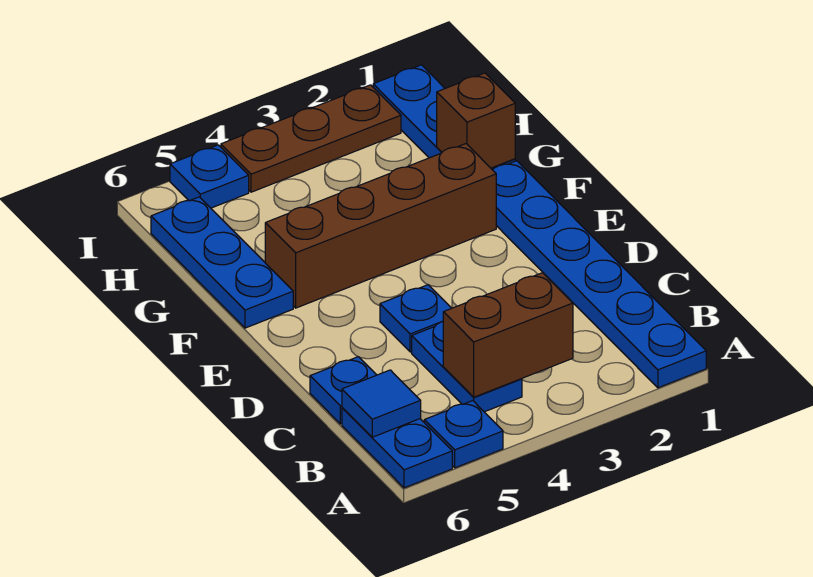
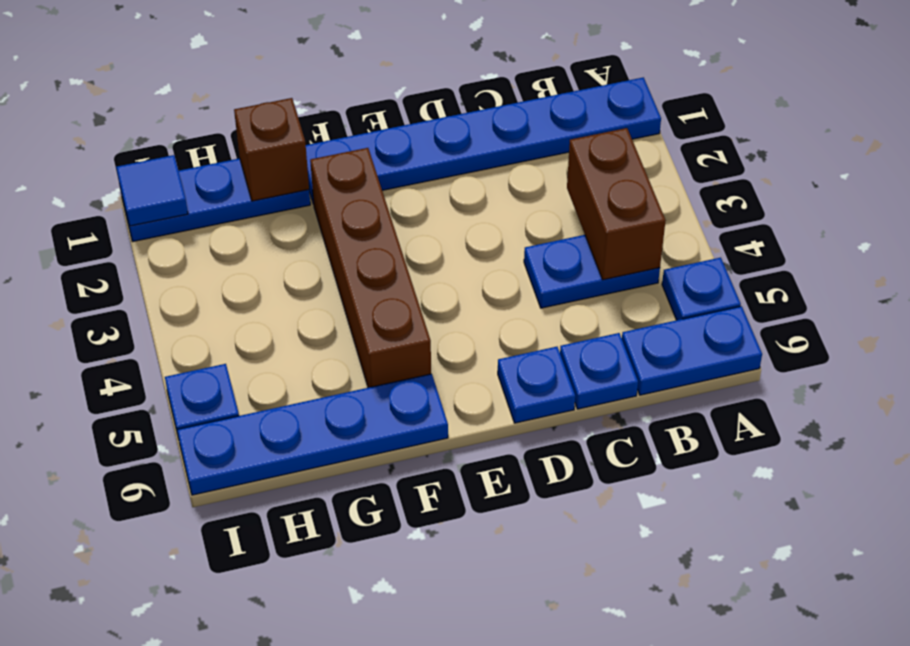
blue tile B6 level 2 -> blue tile I1 level 2
blue plate D4 level 1 -> blue plate D6 level 1
blue plate F6:H6 level 1 -> blue plate F6:I6 level 1
brown plate I2:I4 level 1 -> none

